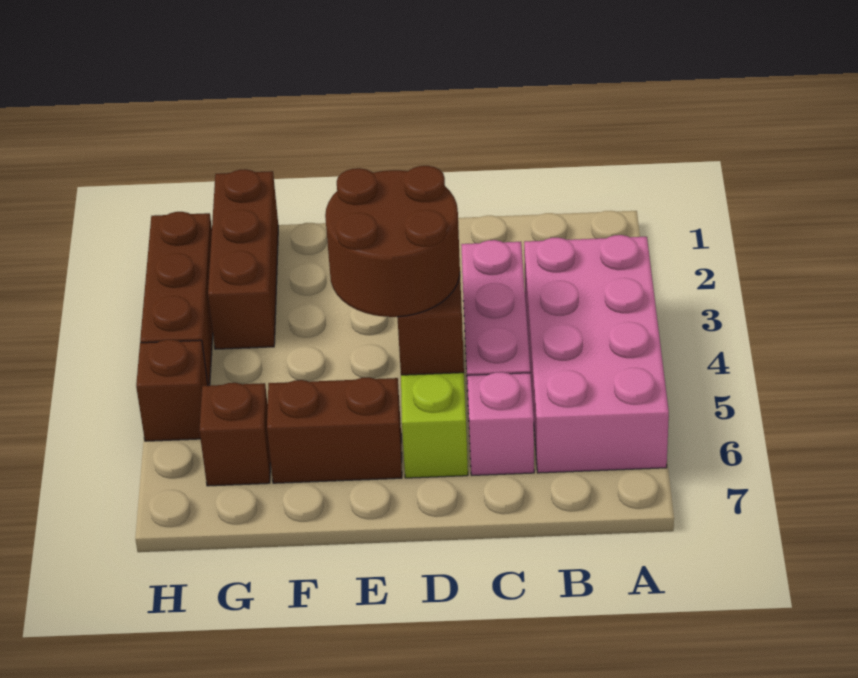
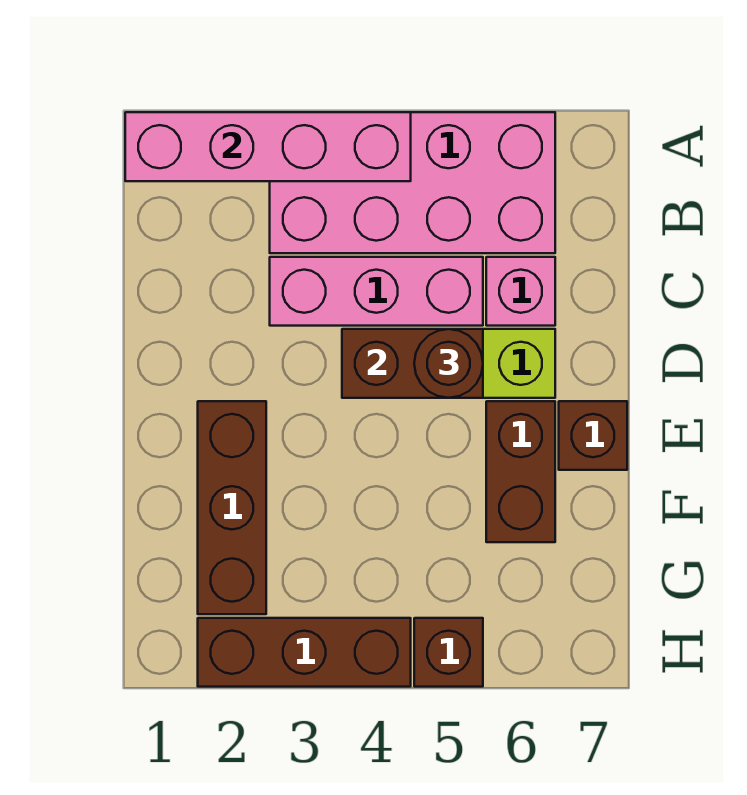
none -> pink brick A1:A4 level 2
brown round brick D4:E5 level 3 -> brown round brick D5 level 3
brown brick G1:G3 level 1 -> brown brick E2:G2 level 1
brown brick G6 level 1 -> brown brick E7 level 1

